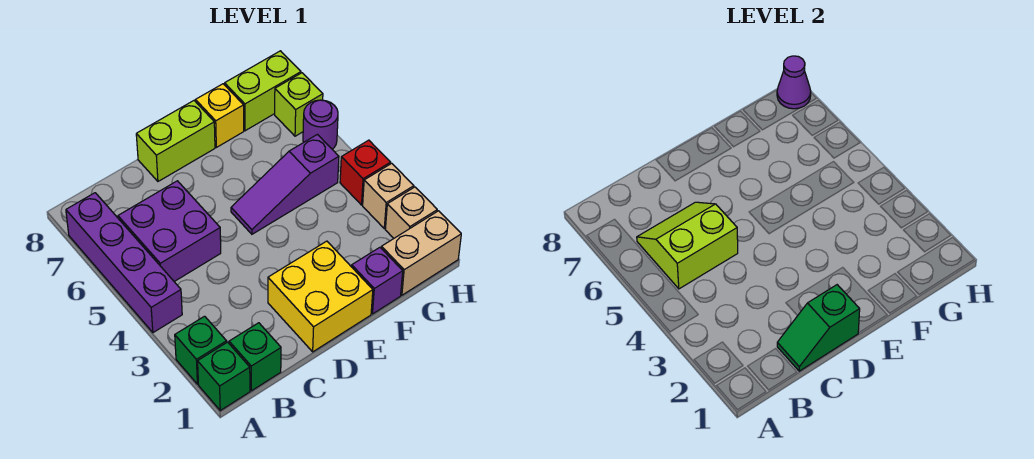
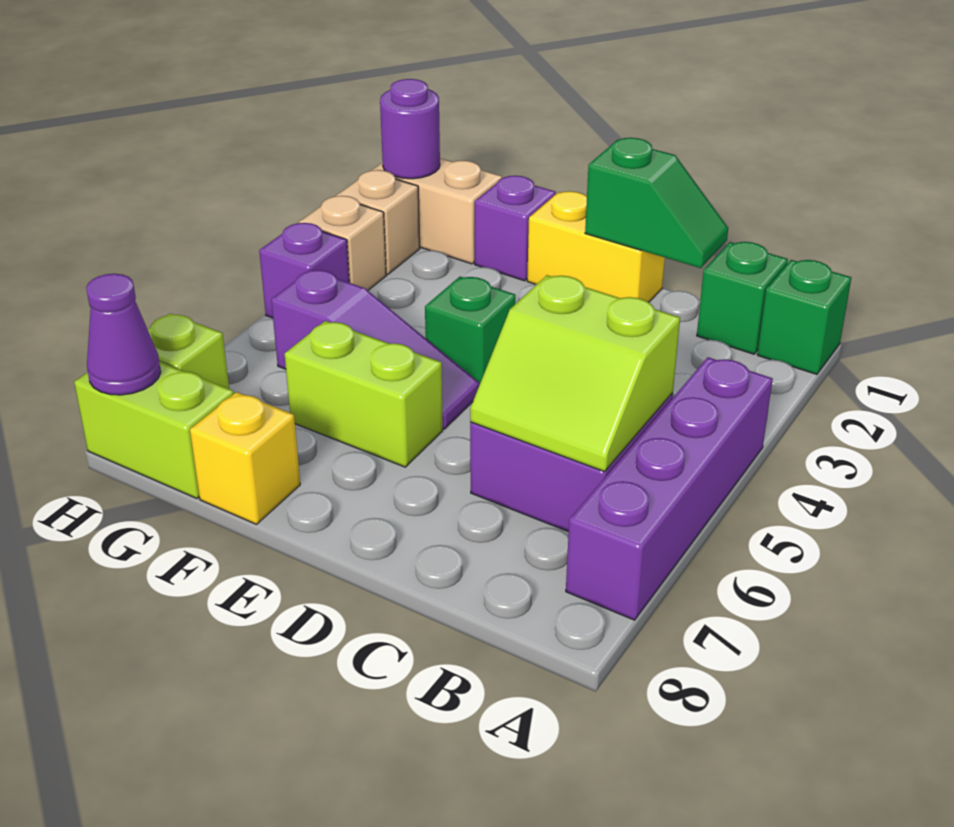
green brick A2 level 1 -> green brick E4 level 1
yellow brick D1:E2 level 1 -> yellow brick D1:E1 level 1
lime brick D8:E8 level 1 -> lime brick E6:F6 level 1
red brick H4 level 1 -> purple brick H4 level 1
purple round brick H6 level 1 -> purple round brick H1 level 2

